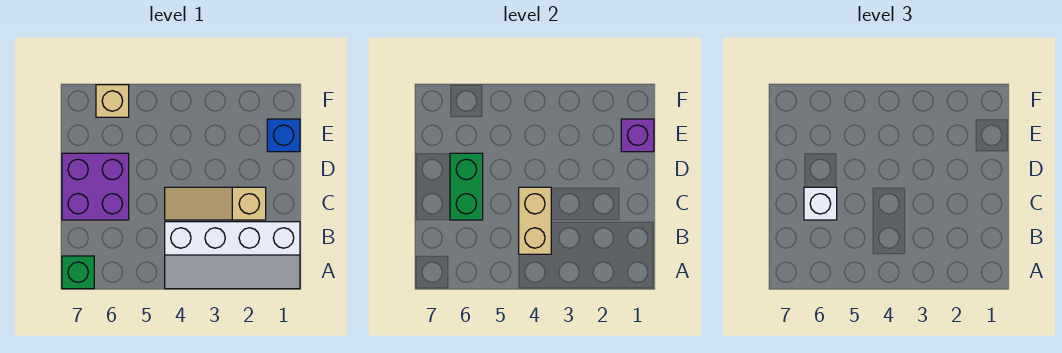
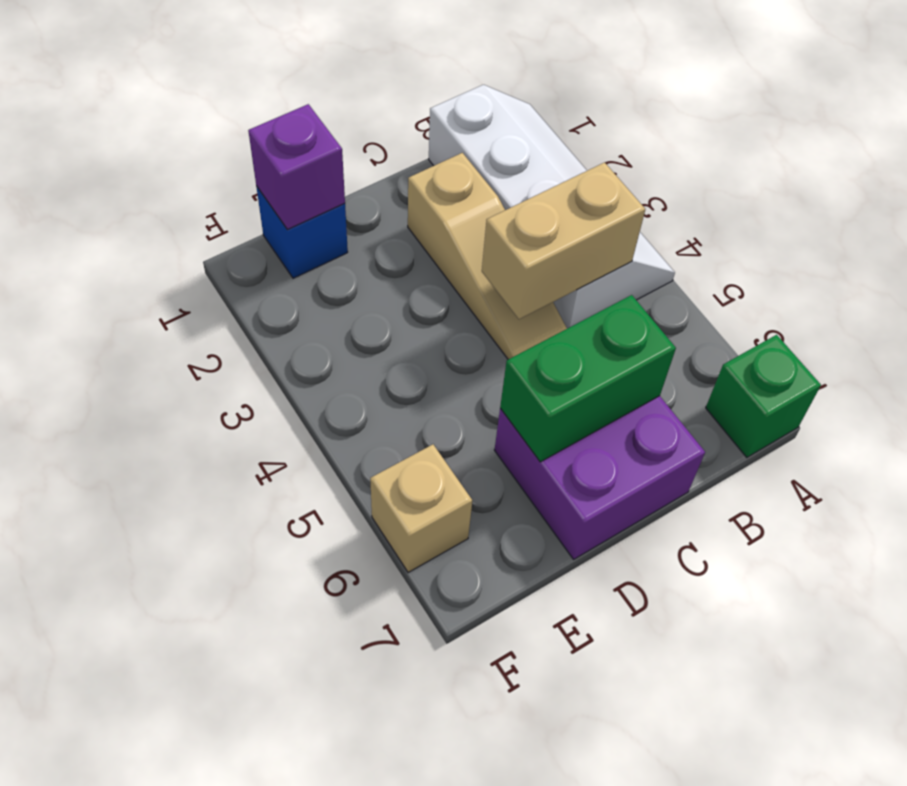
white brick C6 level 3 -> none

